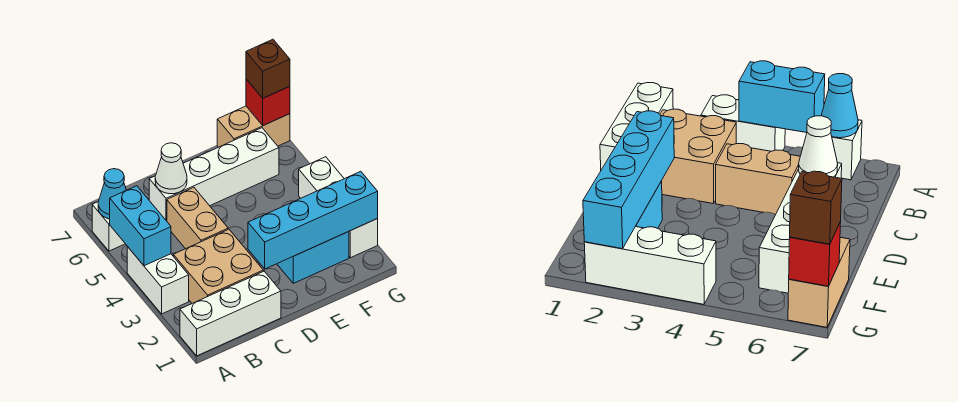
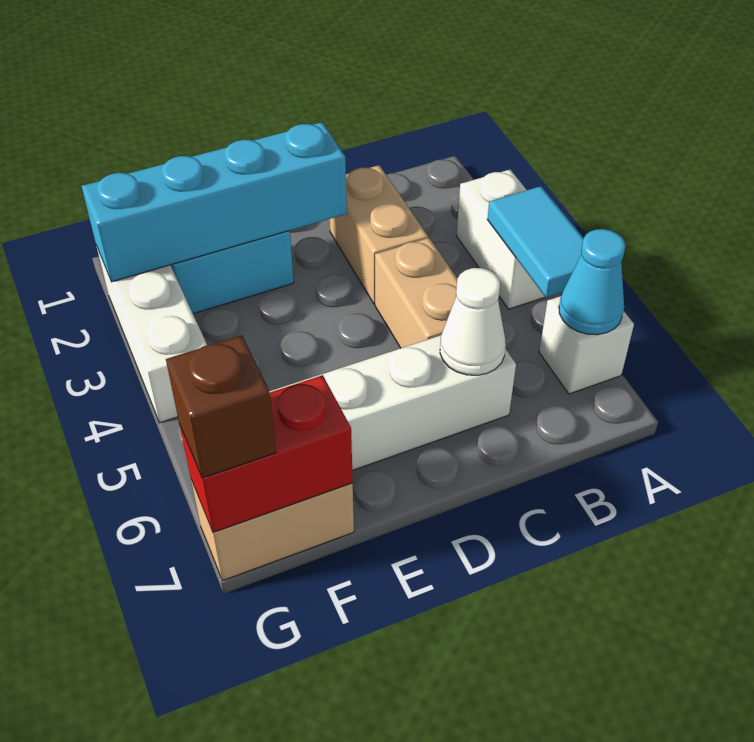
white brick A1:C1 level 1 -> none
cyan brick A4:A5 level 2 -> cyan tile A4:A5 level 2
tan brick B2:C3 level 1 -> tan brick C2:C3 level 1
red brick G7 level 2 -> red brick F7:G7 level 2

